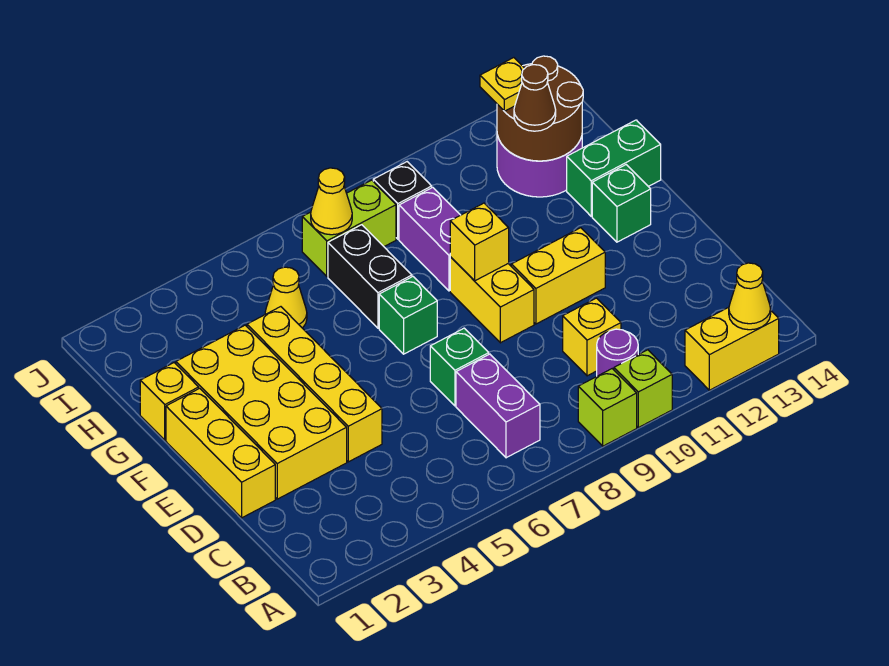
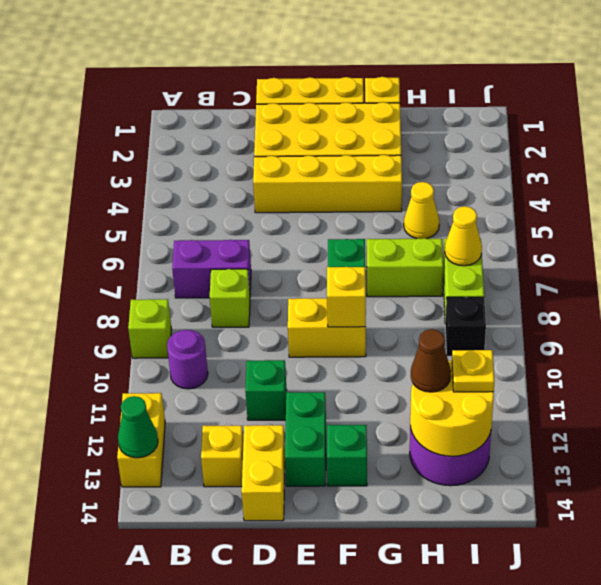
lime brick A10 level 1 -> lime brick C8 level 1
yellow cone A13 level 2 -> green cone A13 level 2
yellow brick C10 level 1 -> yellow brick C13 level 1
green brick D7 level 1 -> green brick D11 level 1
yellow brick E10:E11 level 1 -> yellow brick D13:D14 level 1
black brick G7:H7 level 1 -> lime brick G7:H7 level 1
purple brick G9:H9 level 1 -> none
green brick G13:G14 level 1 -> green brick E12:E13 level 1
brown round brick H12:I13 level 2 -> yellow round brick H12:I13 level 2

